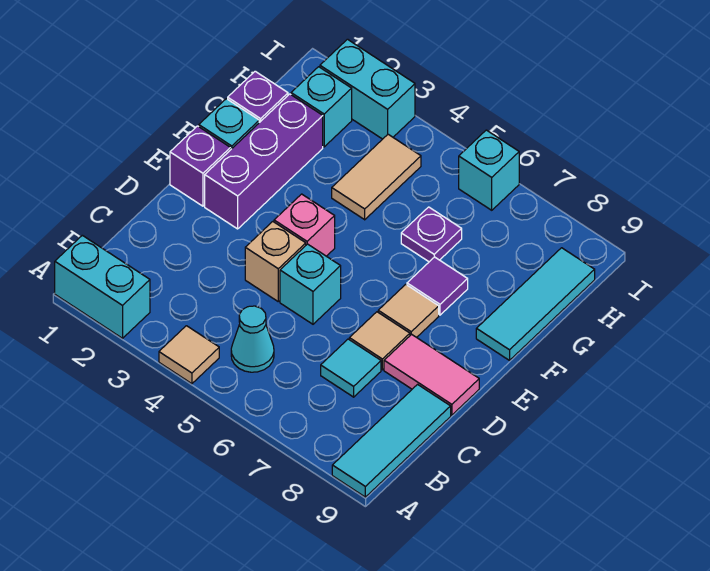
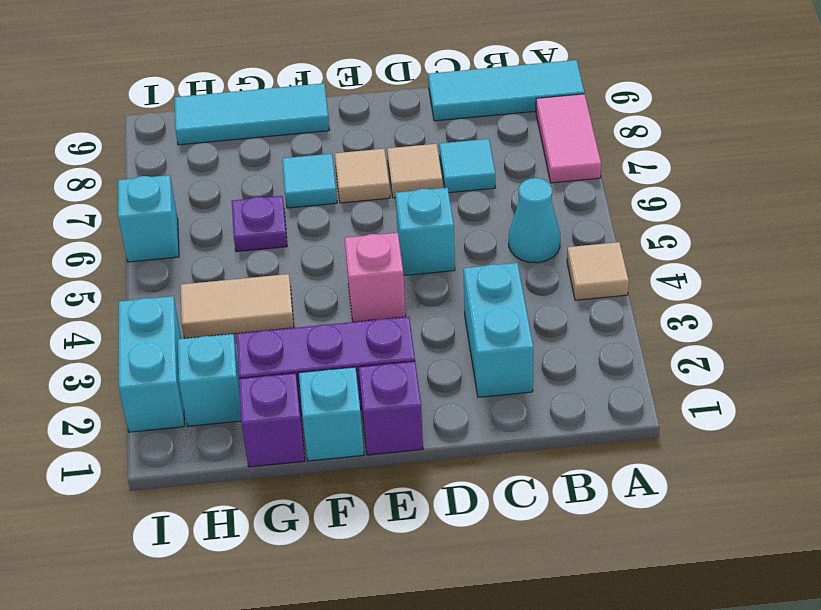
cyan brick A1:A2 level 1 -> cyan brick C2:C3 level 1
tan brick D4 level 1 -> none
pink tile D8:D9 level 1 -> pink tile A7:A8 level 1
purple tile F7 level 1 -> cyan tile F7 level 1

